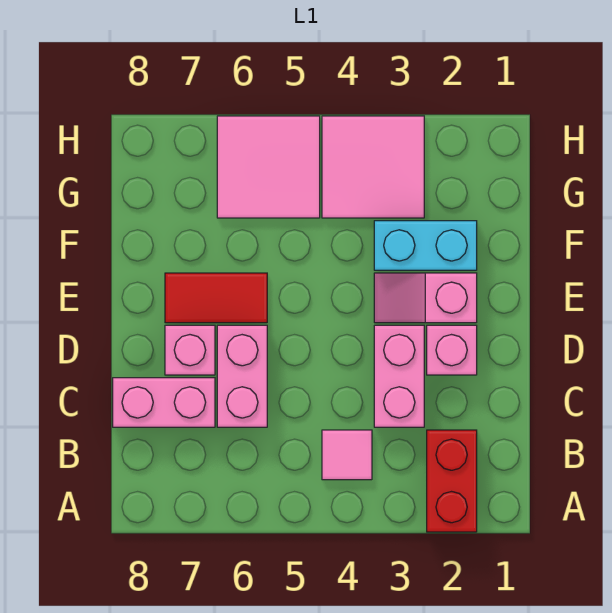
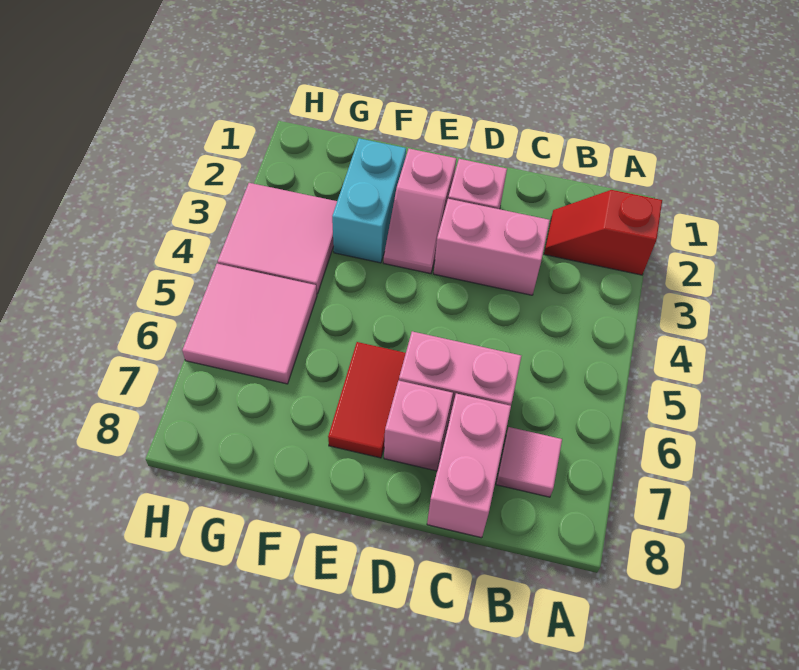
red brick A2:B2 level 1 -> red slope A2:B2 level 1 top A
pink tile B4 level 1 -> pink tile B7 level 1

